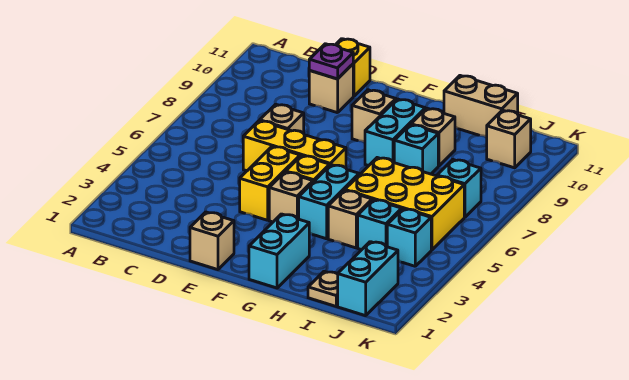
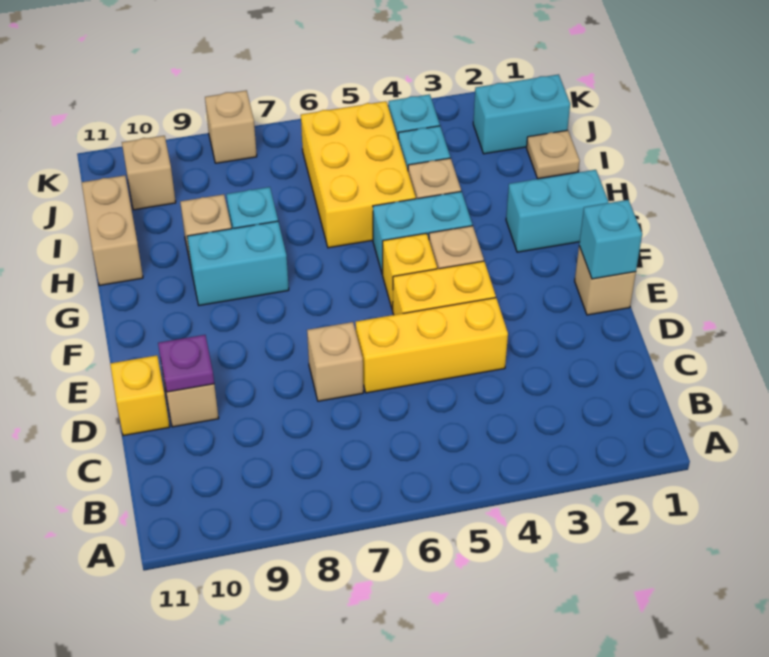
yellow brick D6:F6 level 1 -> yellow brick D4:D6 level 1
tan brick F9 level 1 -> tan brick K8 level 1
cyan brick J7 level 1 -> cyan brick E1 level 2

